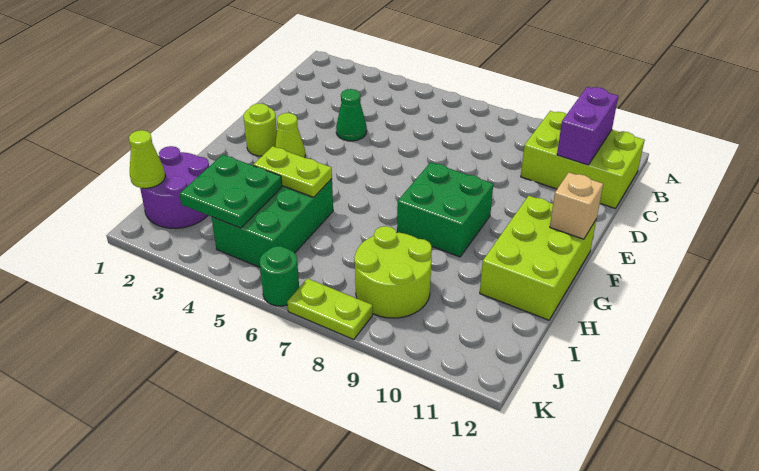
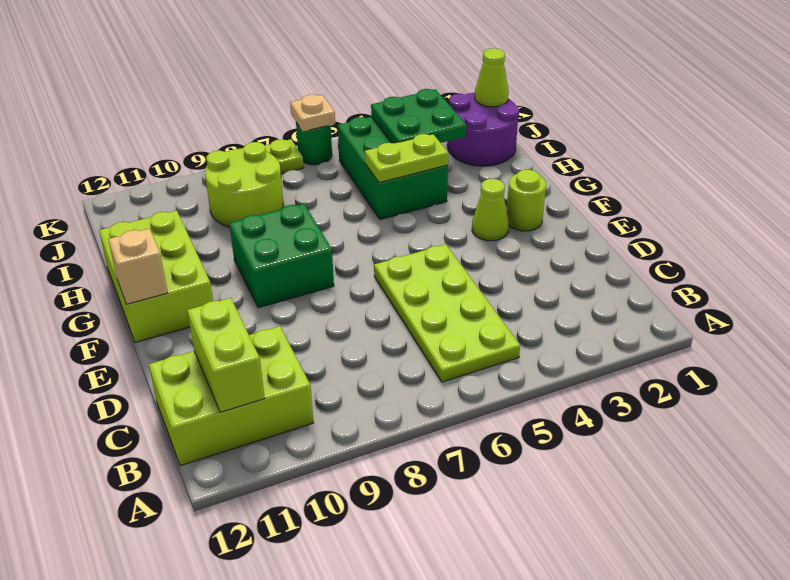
none -> lime plate B5:E6 level 1
purple brick B11:C11 level 2 -> lime brick B11:C11 level 2
green cone D4 level 1 -> none
none -> tan plate K6 level 2

